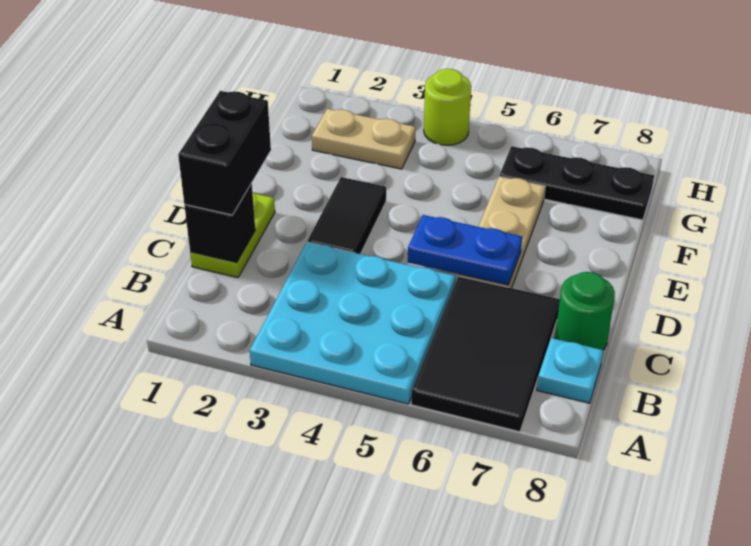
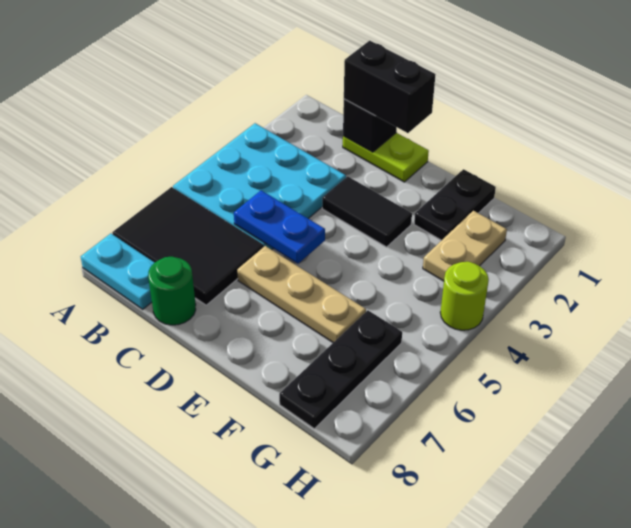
cyan plate B8 level 1 -> cyan plate A8:B8 level 1
blue plate D5:D6 level 2 -> blue plate C5:D5 level 2
none -> black plate F1:F2 level 1

